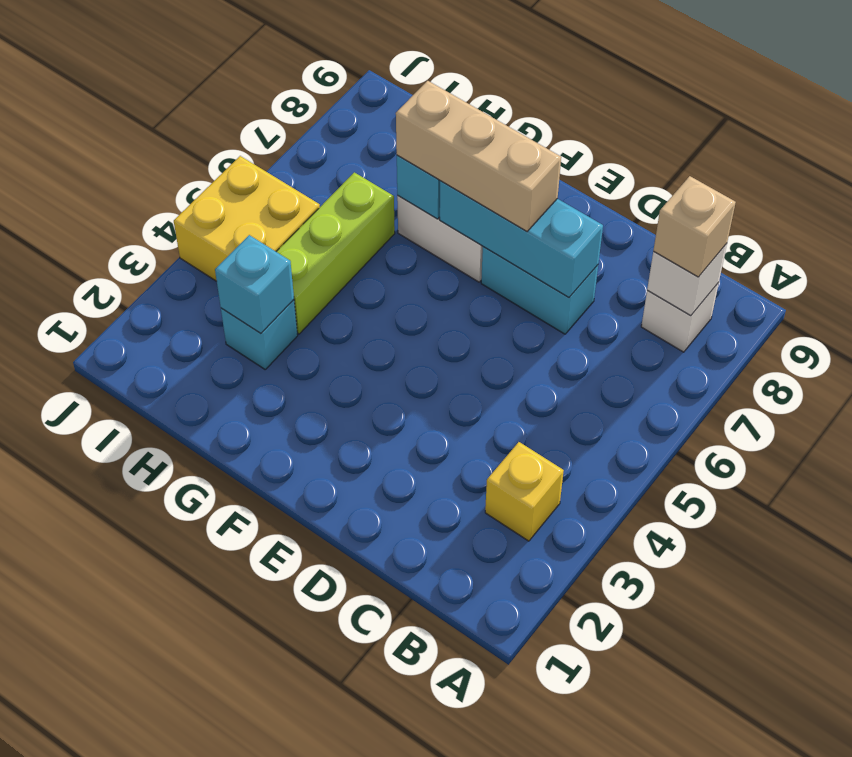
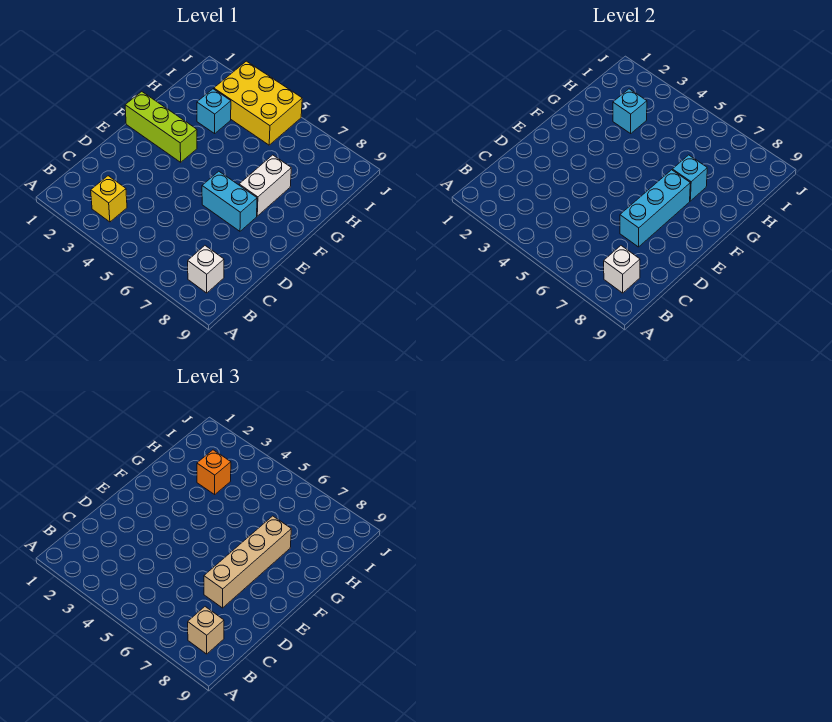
cyan brick D7:E7 level 1 -> cyan brick E6:E7 level 1
tan brick E7:G7 level 3 -> tan brick D7:G7 level 3
none -> orange brick H3 level 3
lime brick H4:H6 level 1 -> lime brick F1:F3 level 1
yellow brick I4:J5 level 1 -> yellow brick I3:J5 level 1

